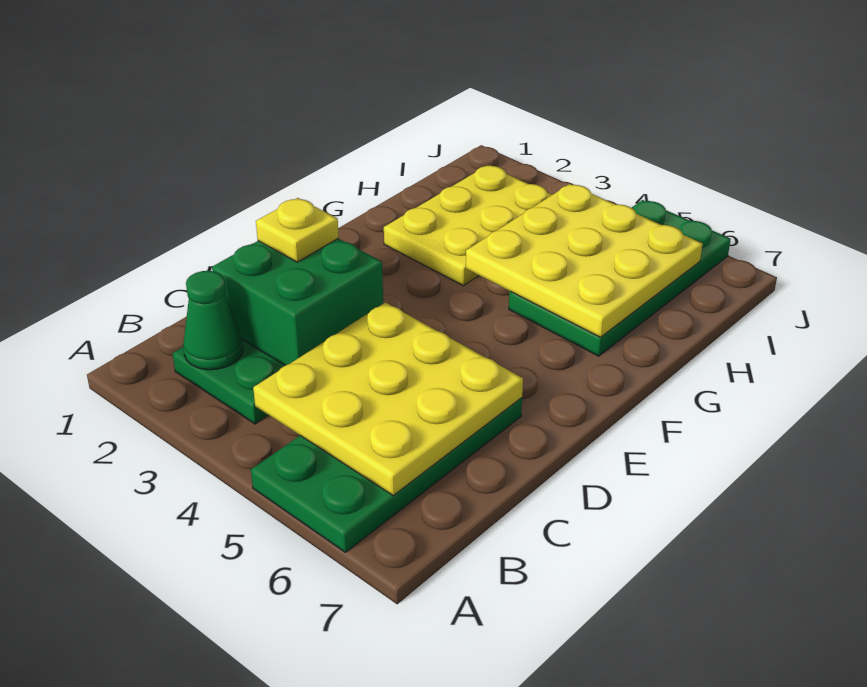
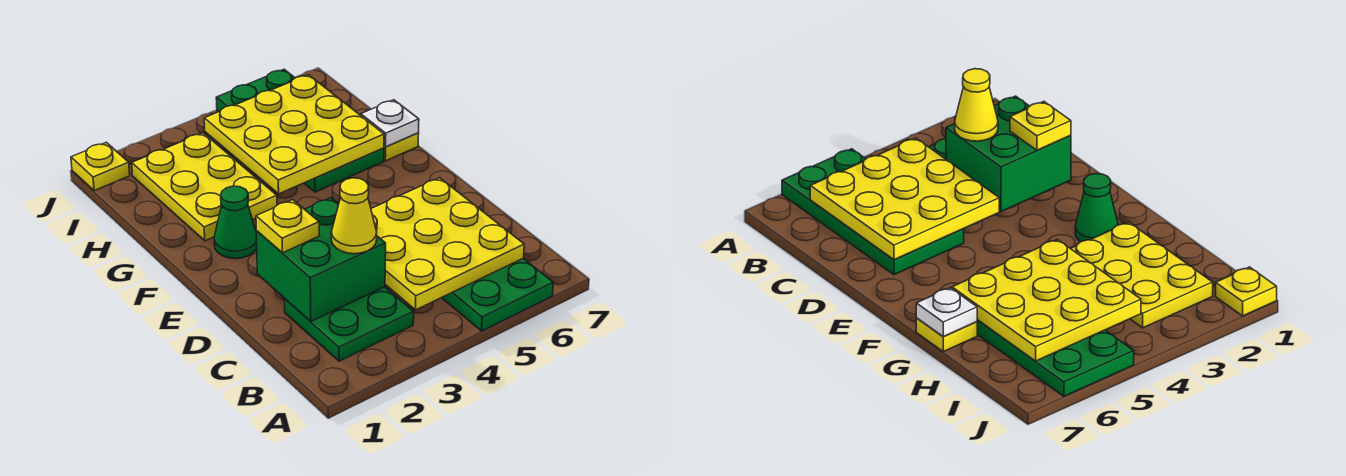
green cone B2 level 2 -> green cone F2 level 1
none -> yellow cone C3 level 3
none -> yellow plate G7 level 1
none -> white plate G7 level 2
none -> yellow plate J1 level 1

